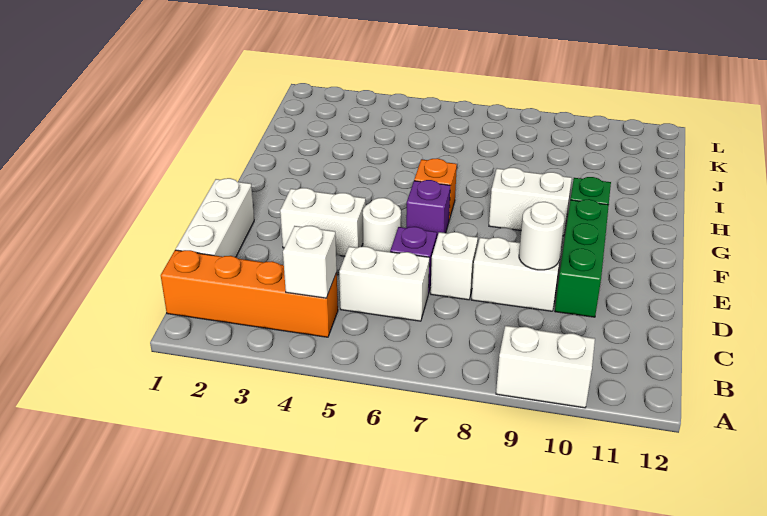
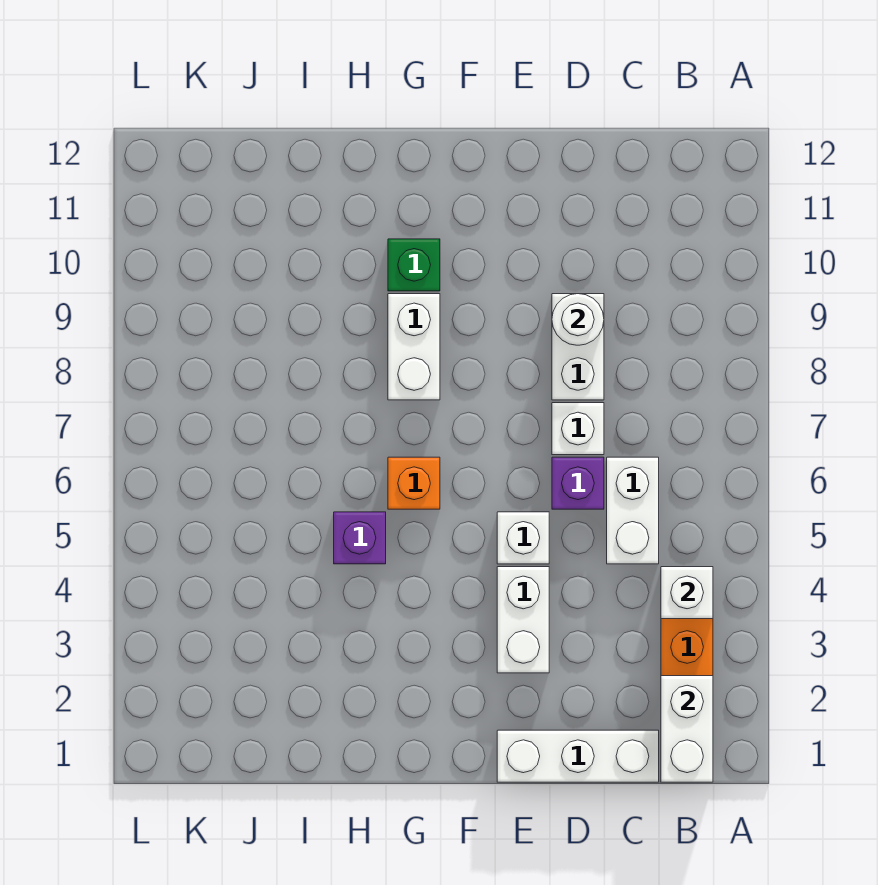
white brick A9:A10 level 1 -> white brick B1:B2 level 2
green brick D10:F10 level 1 -> none
white round brick E5 level 1 -> white brick E5 level 1
purple brick F6 level 1 -> purple brick H5 level 1

